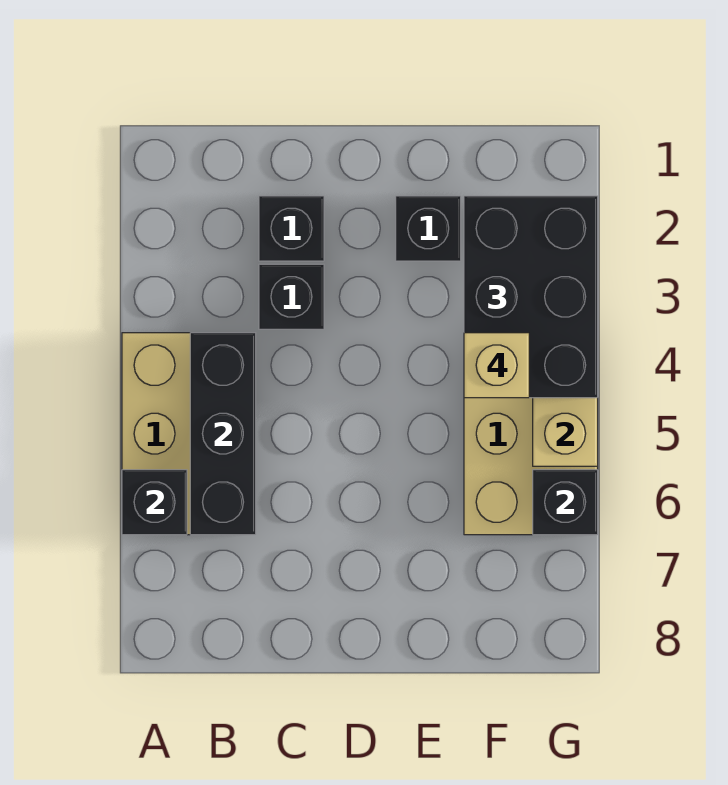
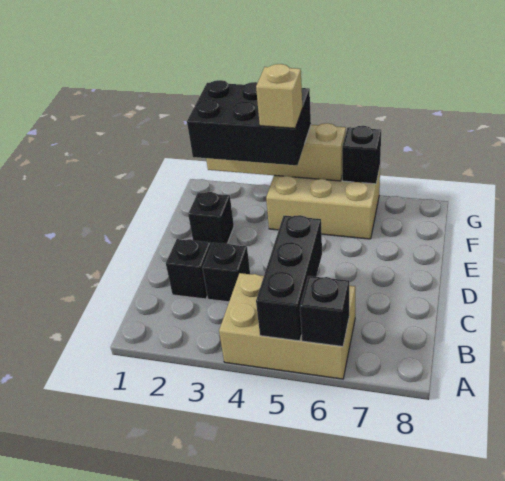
black brick B4:B6 level 2 -> black brick A5:C5 level 2

